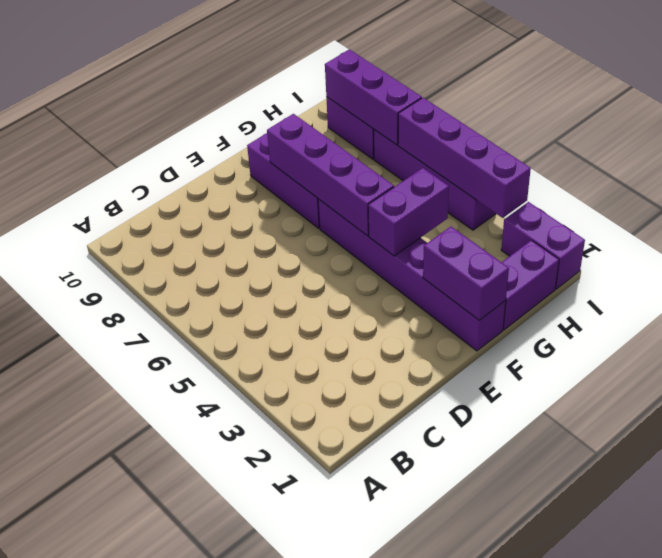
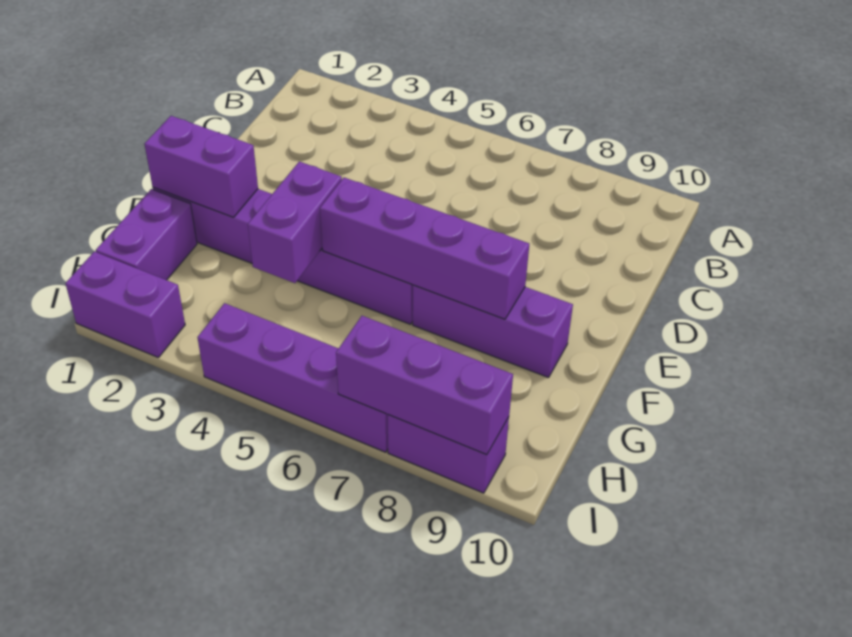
purple brick I3:I6 level 2 -> none

